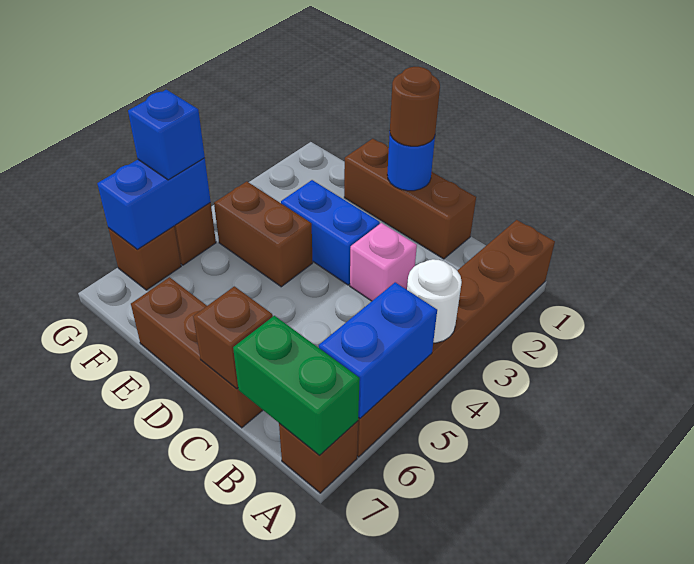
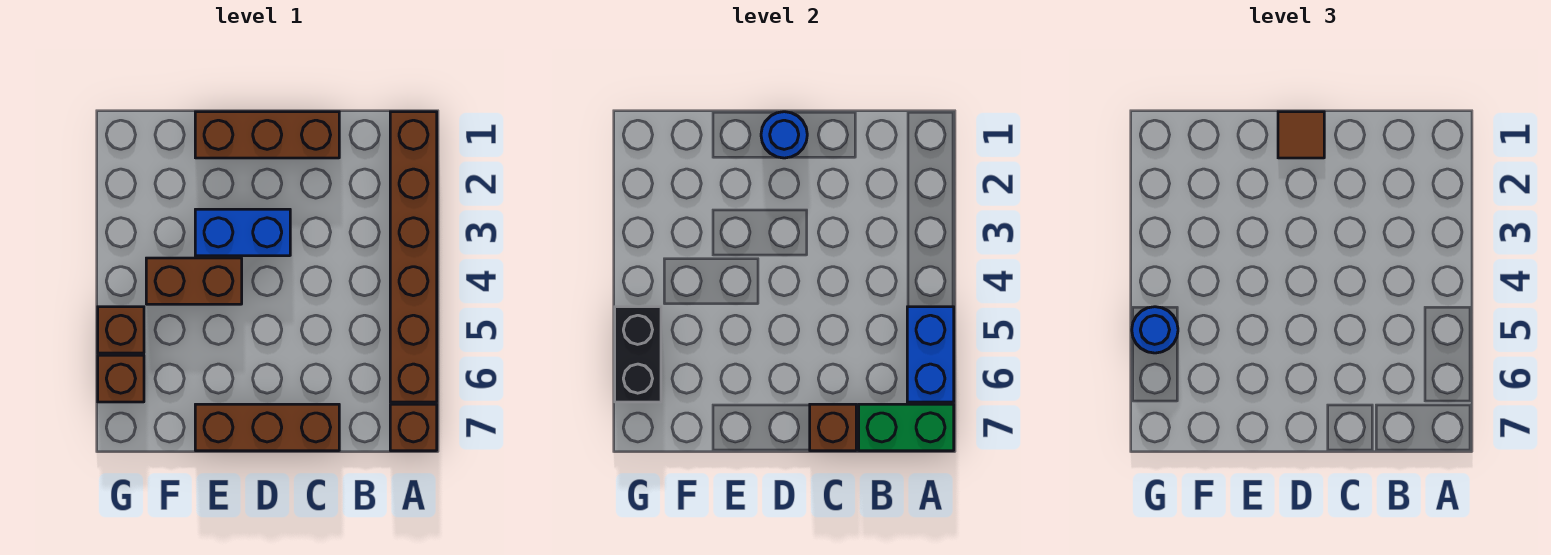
white round brick A4 level 2 -> none
pink brick C3 level 1 -> none
brown round brick D1 level 3 -> brown tile D1 level 3
blue brick G5:G6 level 2 -> black brick G5:G6 level 2
blue brick G5 level 3 -> blue round brick G5 level 3

